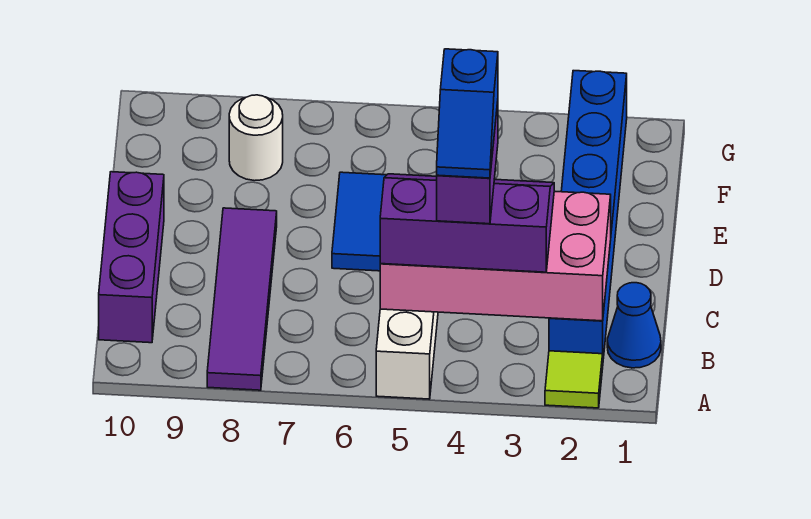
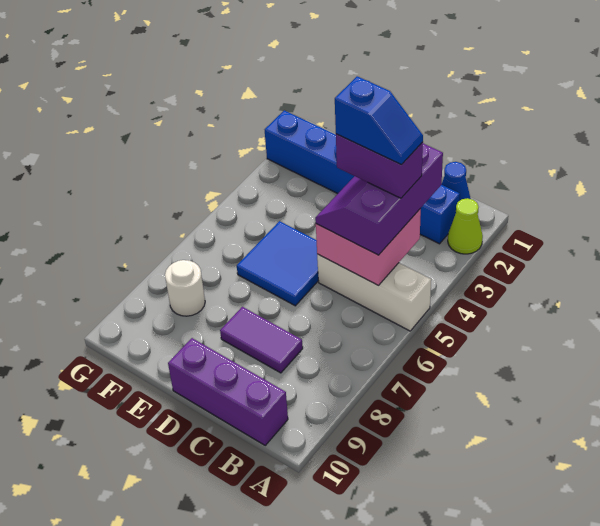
lime tile A2 level 1 -> lime cone A2 level 1
purple tile A8:D8 level 1 -> purple tile C8:D8 level 1
pink brick B2:C5 level 2 -> pink brick B4:C5 level 2

